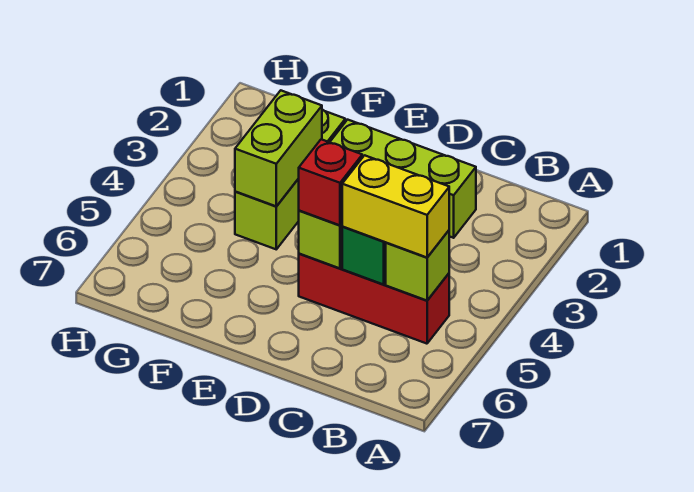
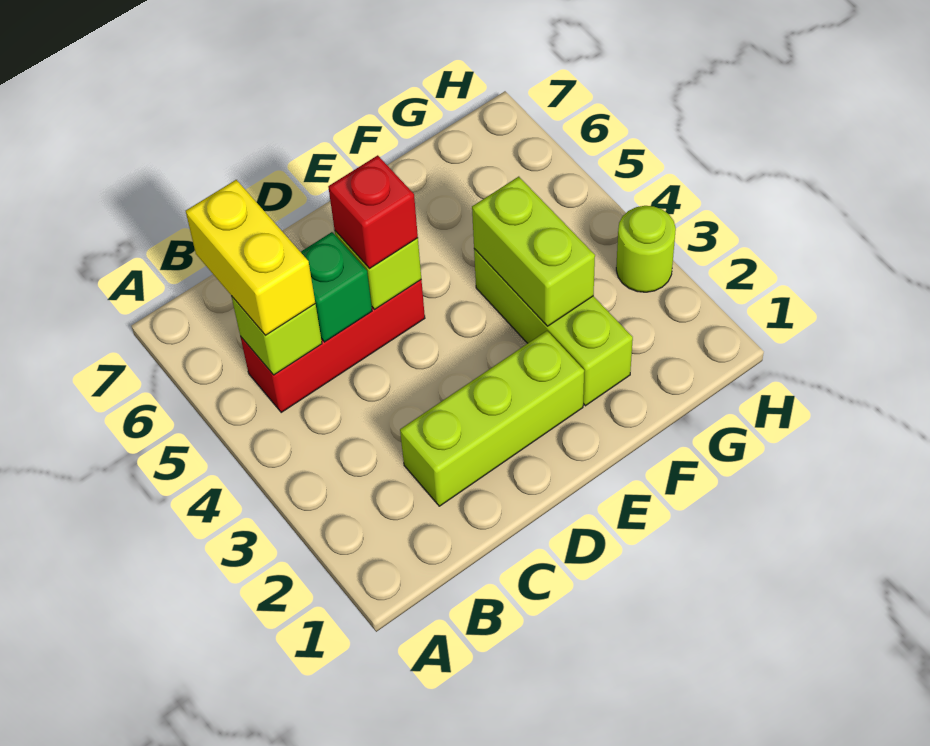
yellow brick B5:C5 level 3 -> yellow brick B5:B6 level 3
none -> lime round brick H3 level 1

